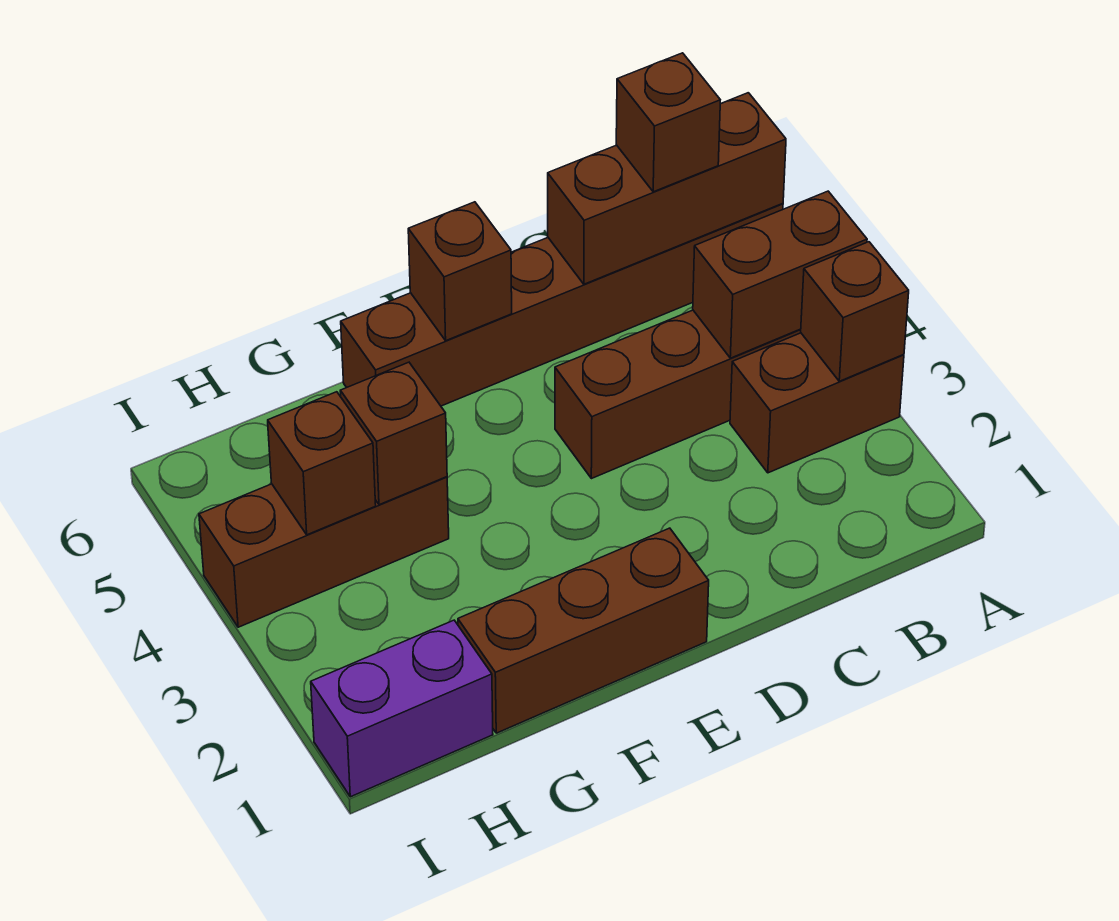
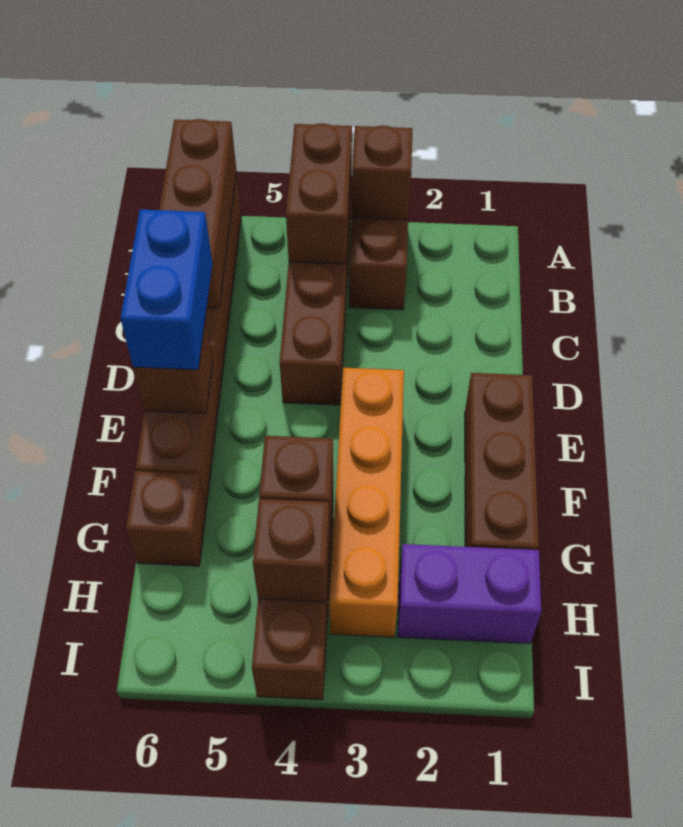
brown brick B6 level 3 -> brown brick G6 level 1
none -> blue brick D6:E6 level 3
none -> orange brick E3:H3 level 1
purple brick H1:I1 level 1 -> purple brick H1:H2 level 1

